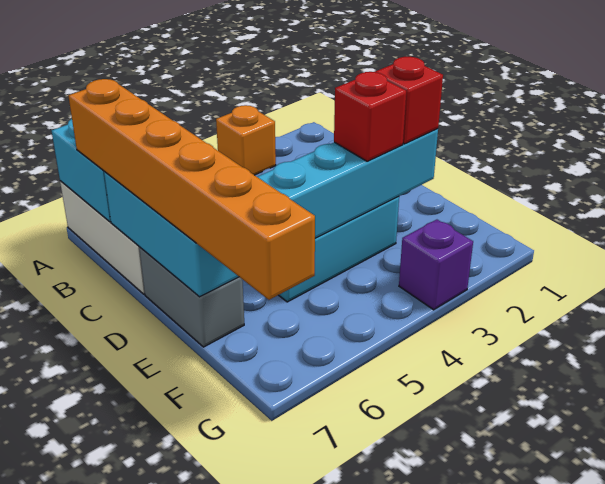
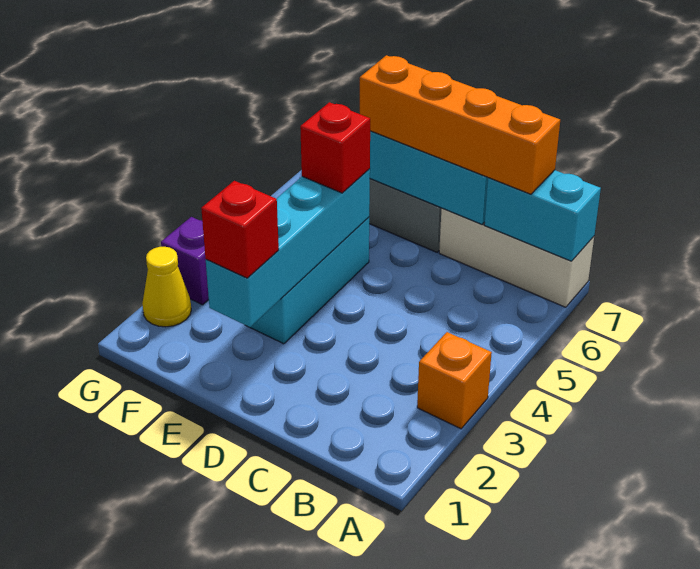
orange brick B7:G7 level 3 -> orange brick B7:E7 level 3
red brick E3 level 3 -> red brick E5 level 3
none -> yellow cone G2 level 1

